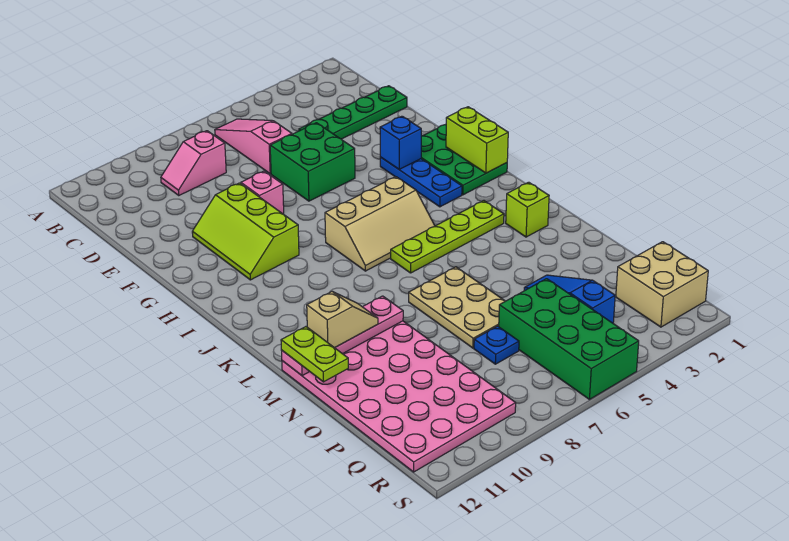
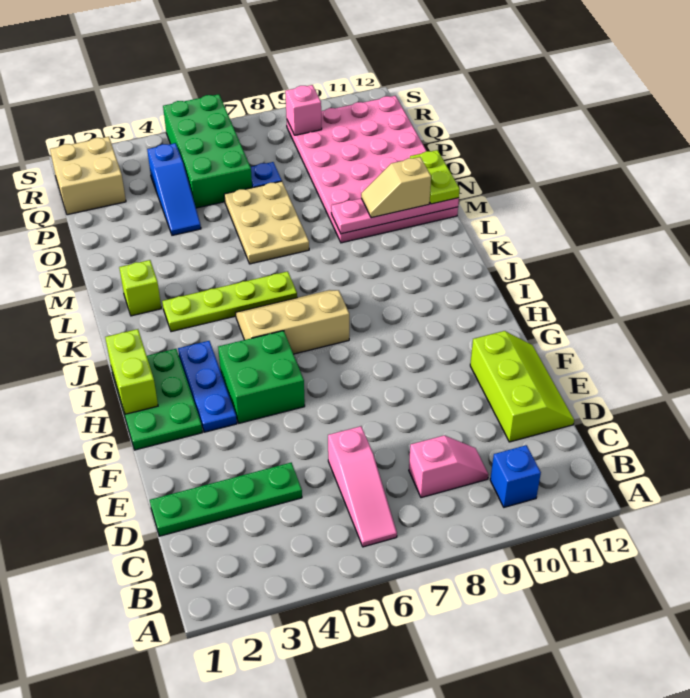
green brick E5:F6 level 1 -> green brick G4:H5 level 1
pink brick F8 level 1 -> pink brick R9 level 2
lime slope F9:H10 level 1 top 9 -> lime slope D11:F12 level 1 top 11
blue brick G3 level 2 -> blue brick B10 level 1

